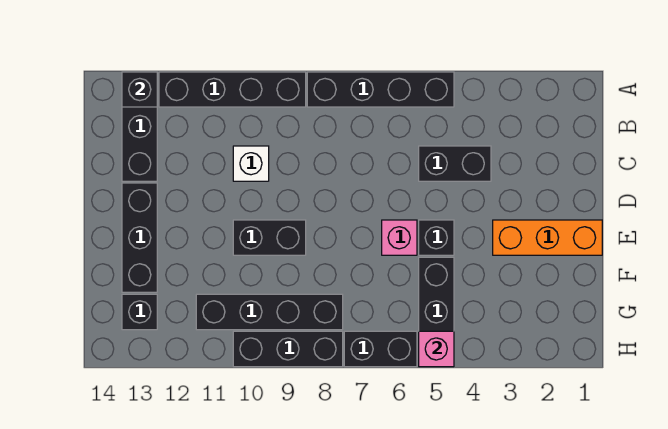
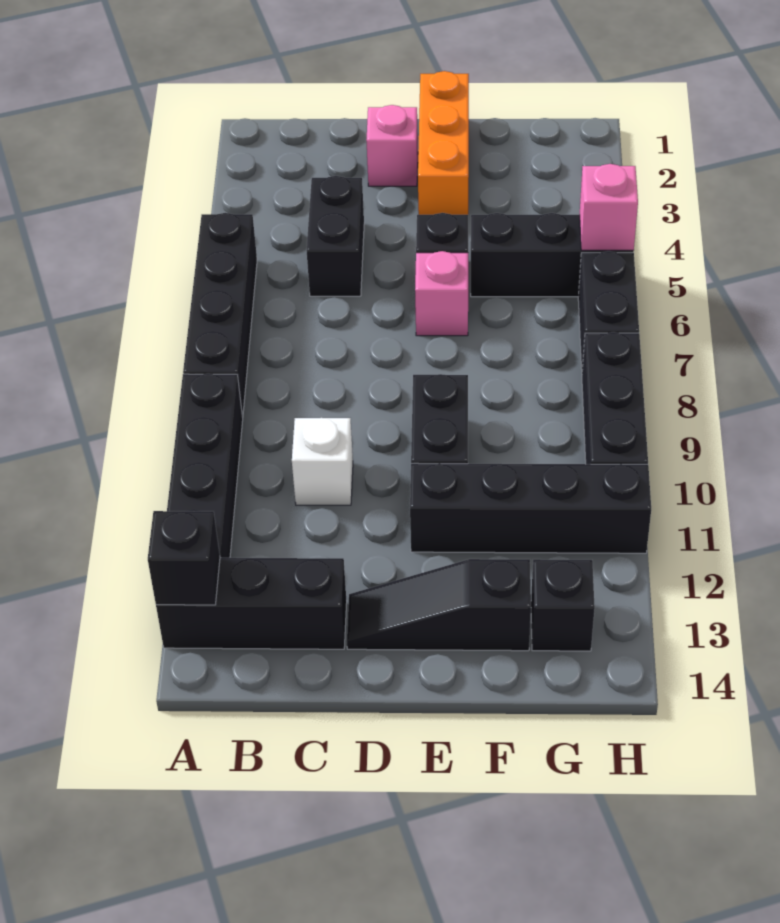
none -> pink brick D2 level 1
black brick D13:F13 level 1 -> black slope D13:F13 level 1 top F
black brick G8:G11 level 1 -> black brick E11:H11 level 1

